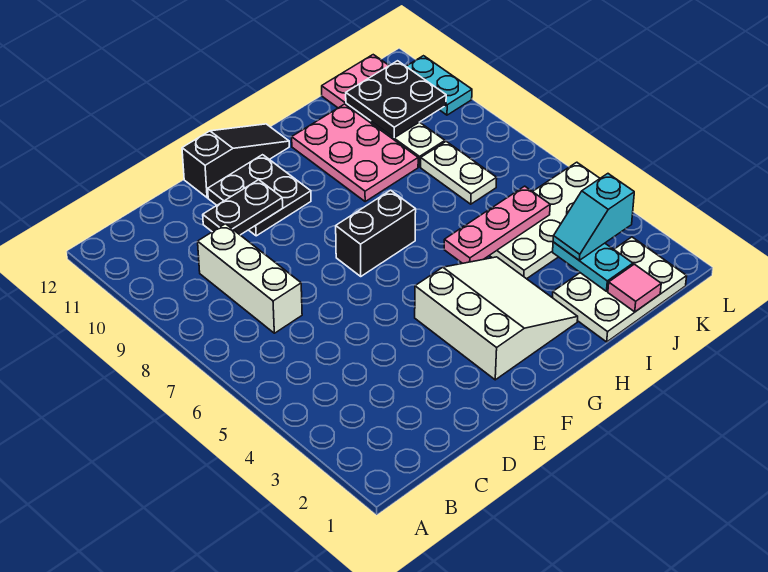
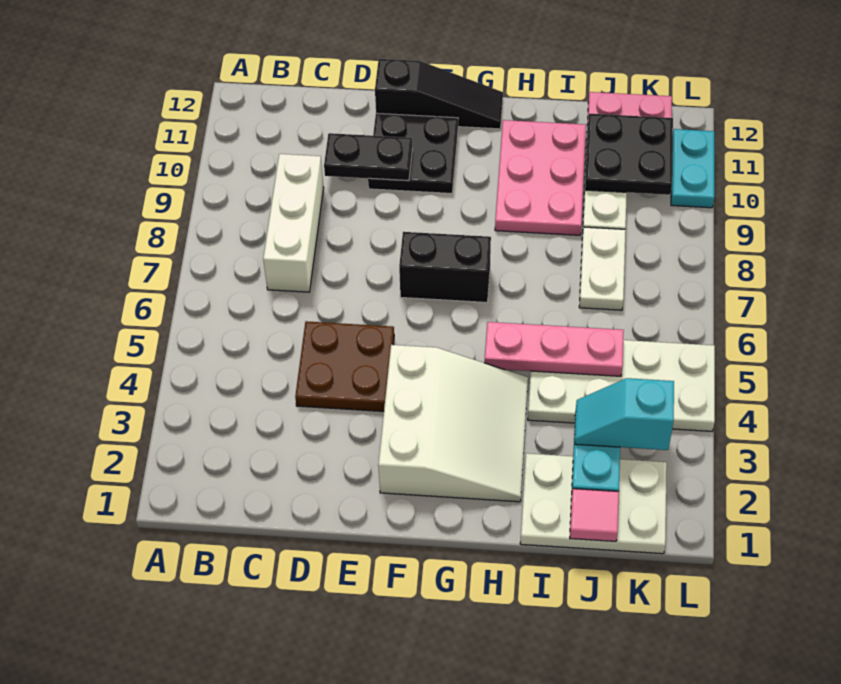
none -> brown plate D4:E5 level 1

